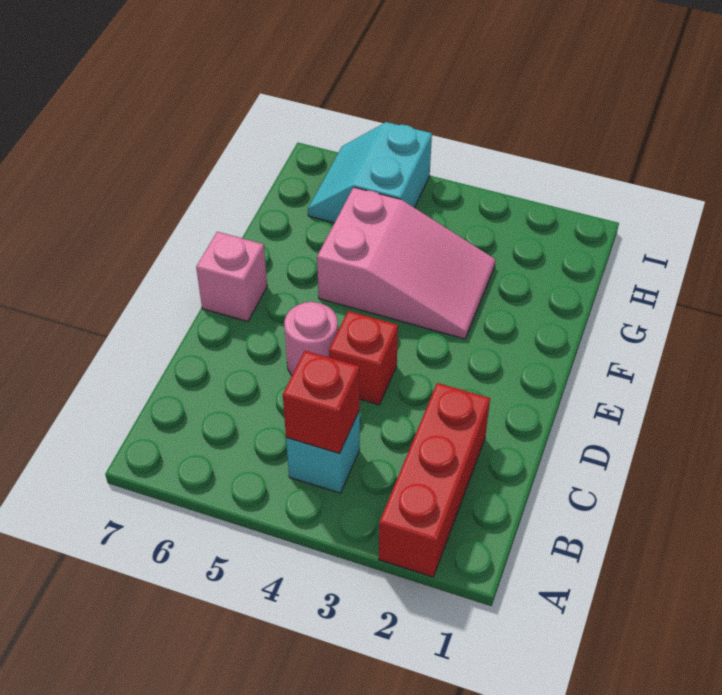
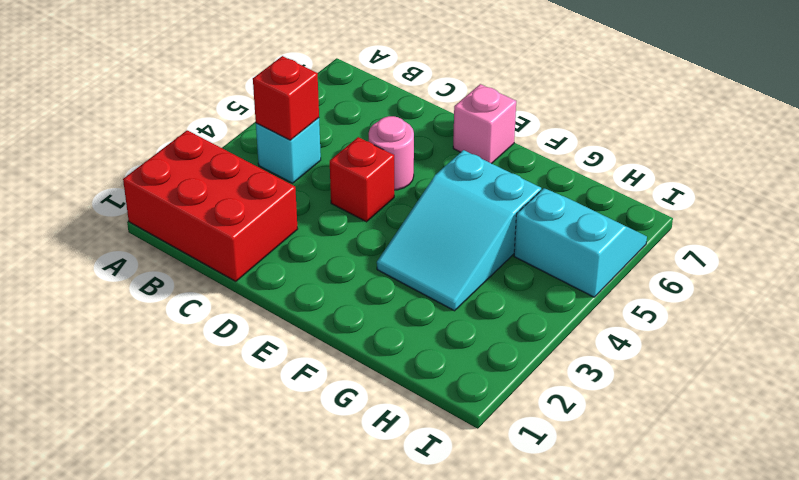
red brick A2:C2 level 1 -> red brick A1:C2 level 1
pink slope F3:G5 level 1 top 5 -> cyan slope F3:G5 level 1 top 5

